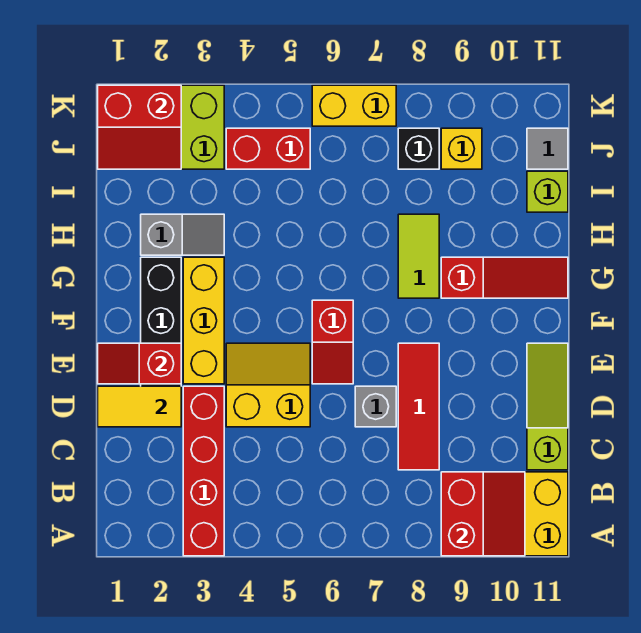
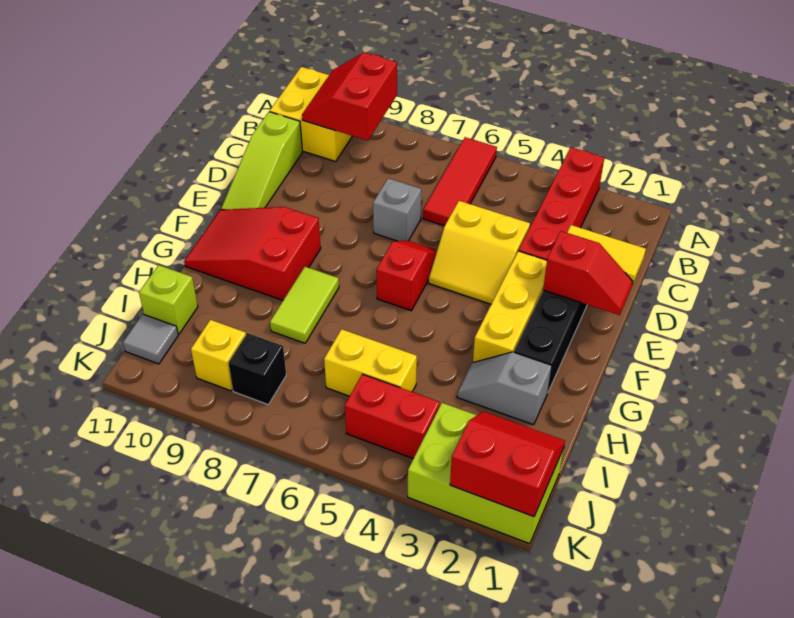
red tile C8:E8 level 1 -> red tile A6:C6 level 1
red slope G9:G11 level 1 top 9 -> red slope F9:G11 level 1 top 9
yellow brick K6:K7 level 1 -> yellow brick I5:I6 level 1

